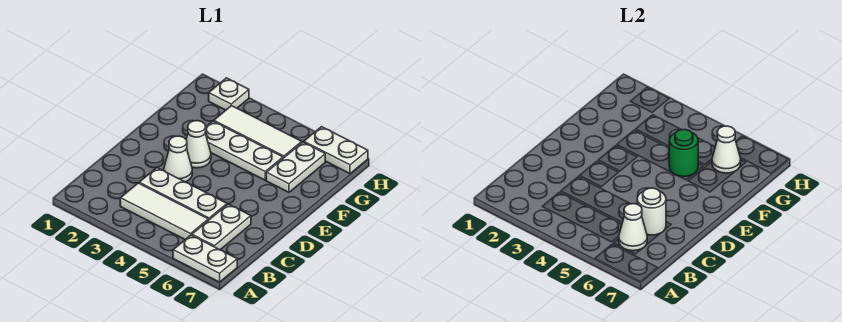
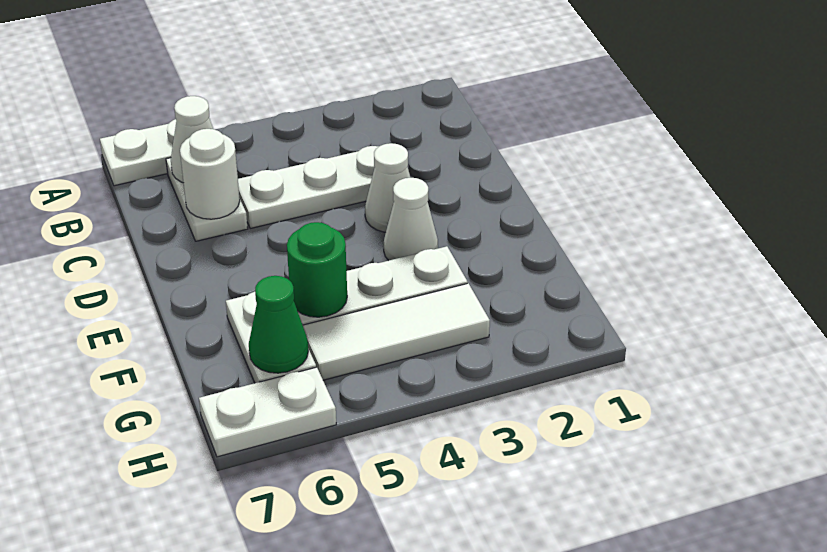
white tile B3:B5 level 1 -> none
white cone G6 level 2 -> green cone G6 level 2
white plate H2 level 1 -> none

